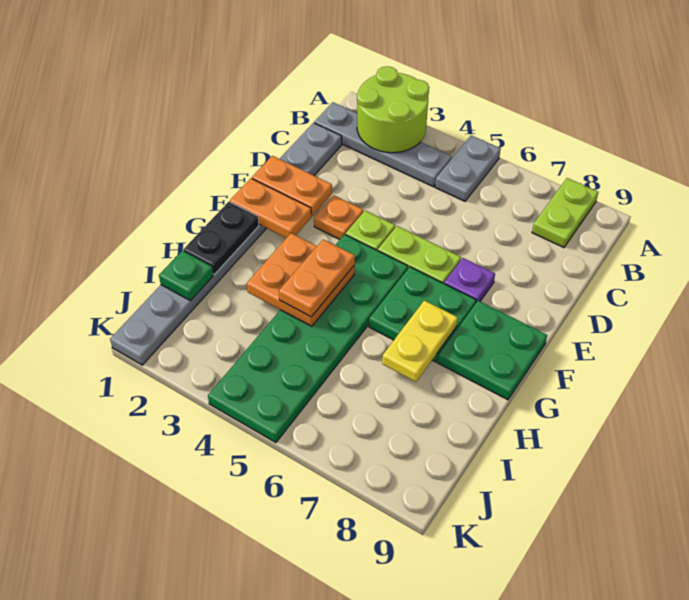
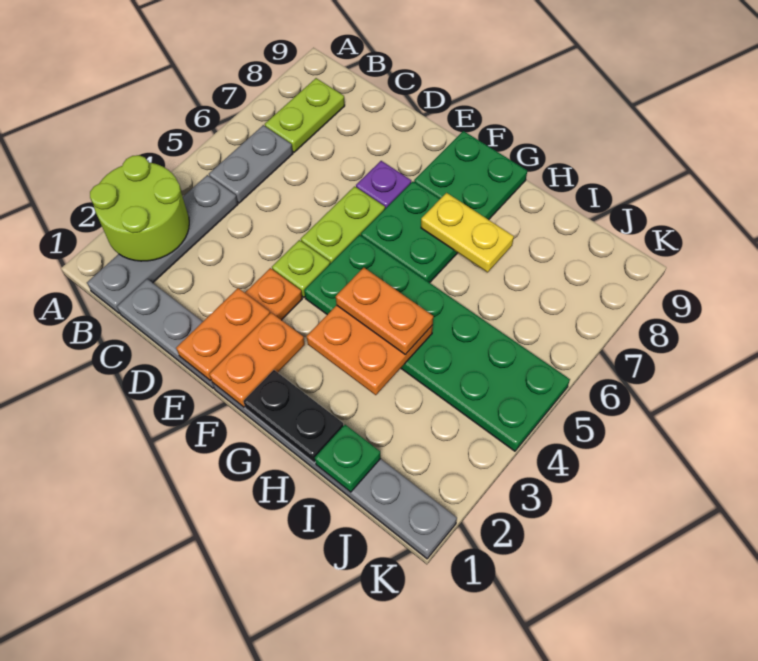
grey plate A5:B5 level 1 -> grey plate B5:B6 level 1
lime plate A8:B8 level 1 -> lime plate B7:B8 level 1

